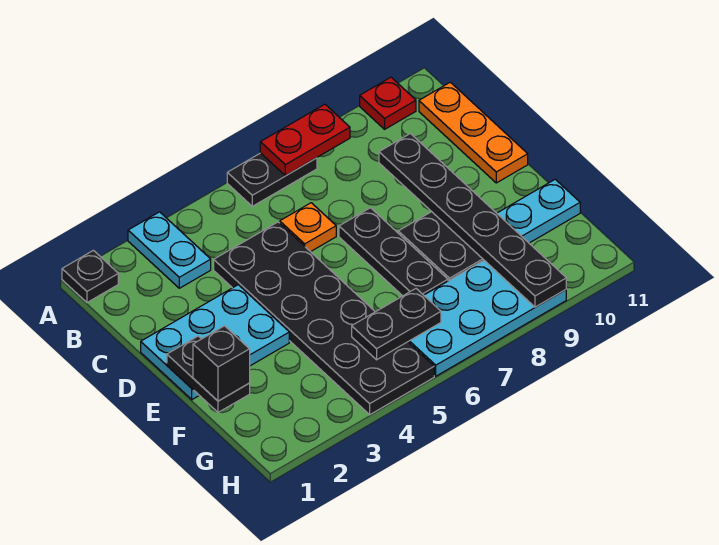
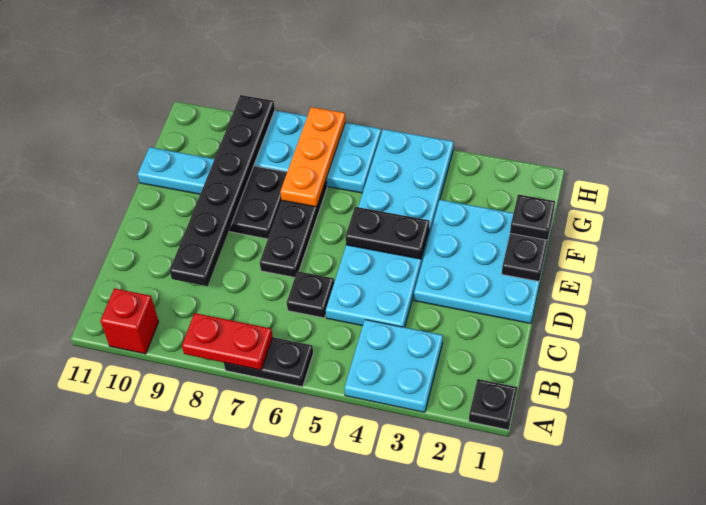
cyan plate A3:B3 level 1 -> cyan plate A3:B4 level 1
red plate A10 level 1 -> red brick A10 level 1
orange plate B11:D11 level 1 -> orange plate F7:H7 level 2
black plate C4:H5 level 1 -> cyan plate C4:H5 level 1
orange plate C6 level 1 -> black plate C6 level 1
cyan plate D1:E3 level 1 -> cyan plate D1:F3 level 1
black brick F1 level 3 -> black plate F1 level 3
black plate G5:G6 level 2 -> black plate E4:E5 level 2

